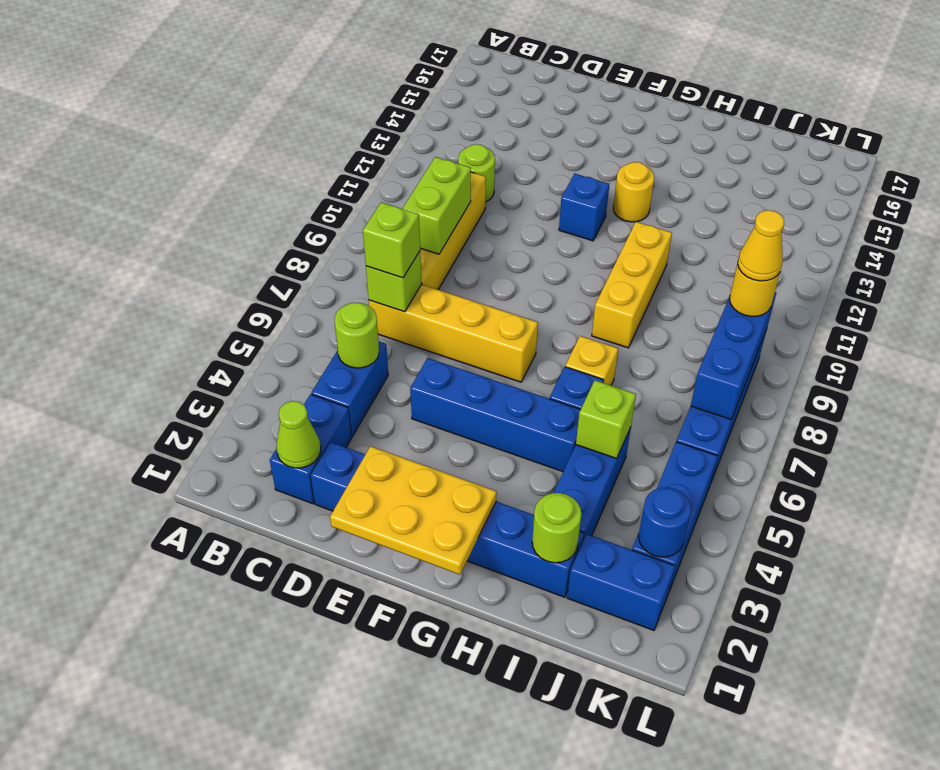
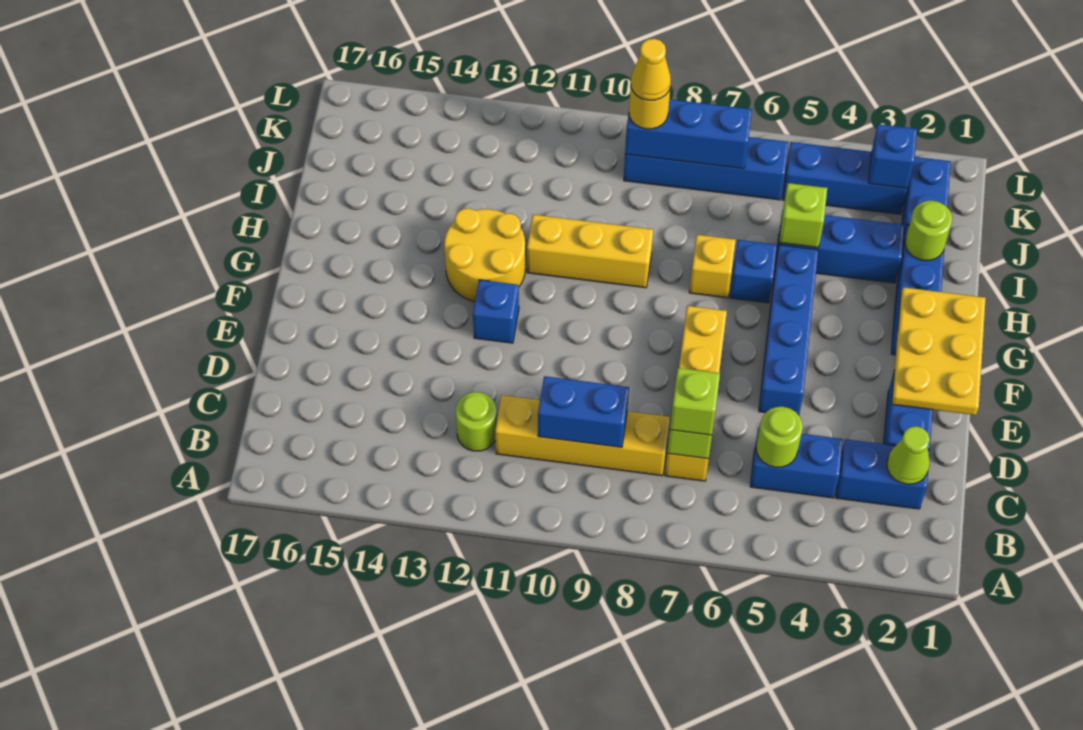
lime brick C9:C10 level 2 -> blue brick C9:C10 level 2
yellow round brick G13 level 1 -> yellow round brick G12:H13 level 1
blue round brick K3 level 2 -> blue brick K3 level 2

